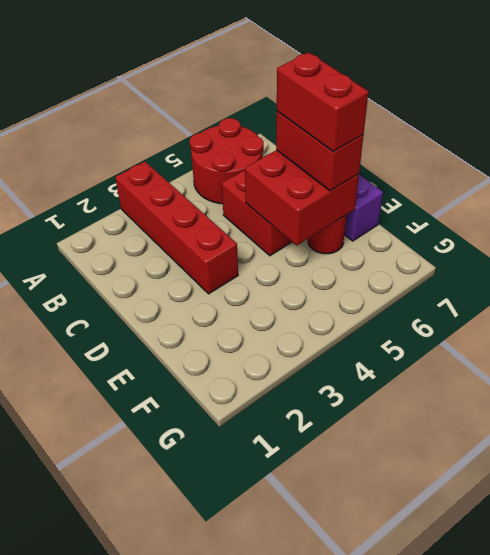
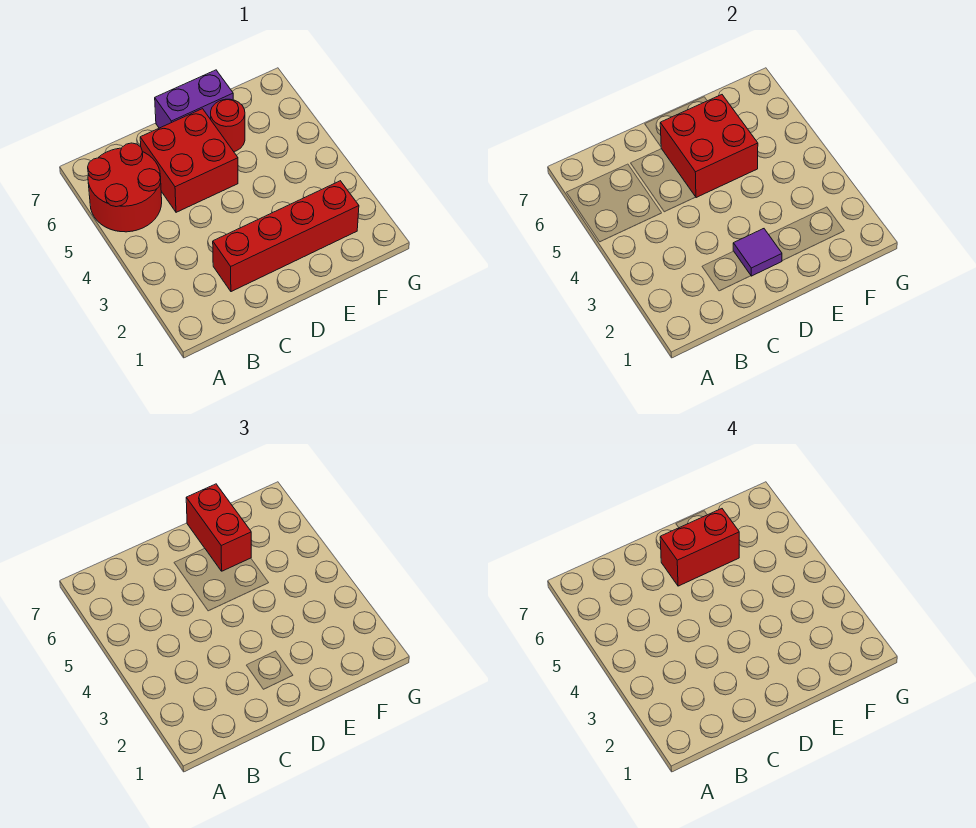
red brick A3:D3 level 1 -> red brick C2:F2 level 1
none -> purple tile D2 level 2
red brick D6:E6 level 3 -> red brick E6:E7 level 3

